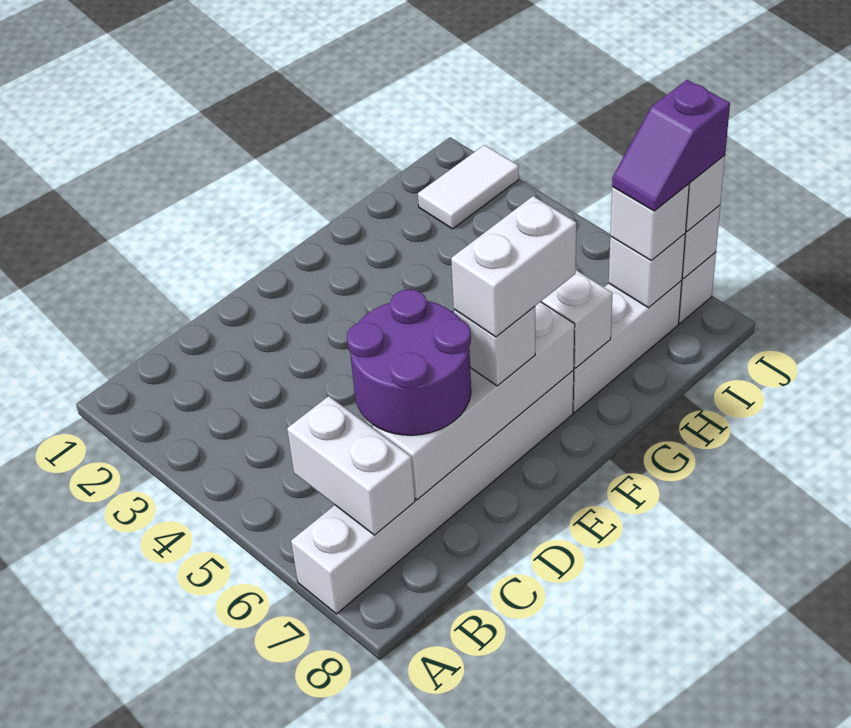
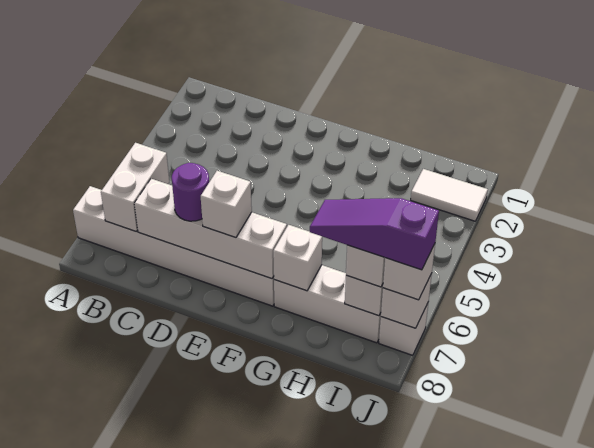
purple round brick C6:D7 level 3 -> purple round brick D7 level 3
white brick E7:F7 level 4 -> none
purple slope I7:J7 level 4 top J -> purple slope H7:J7 level 4 top J

